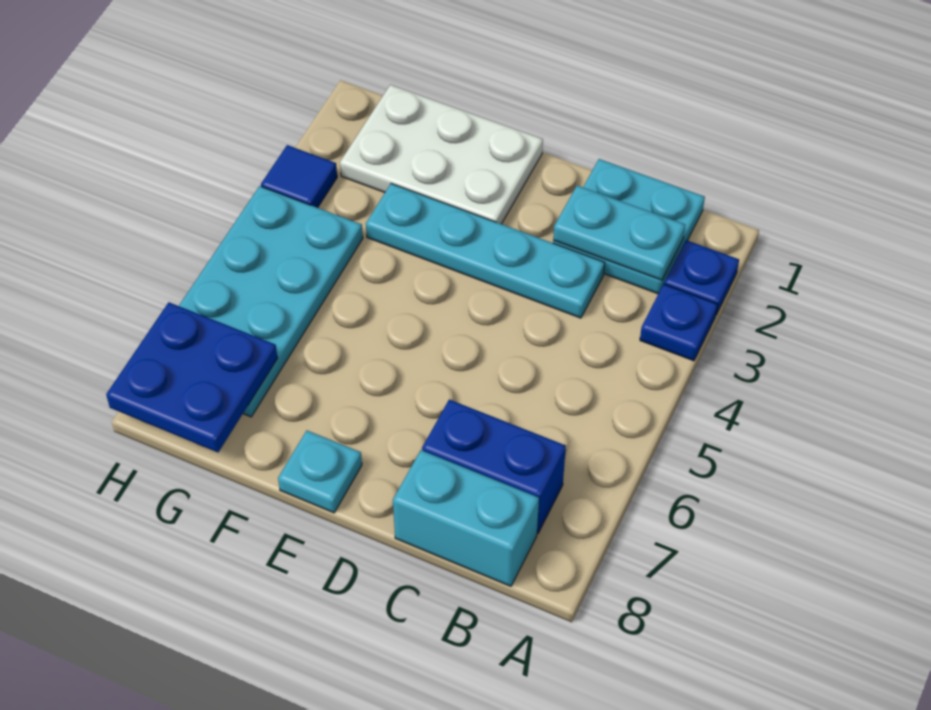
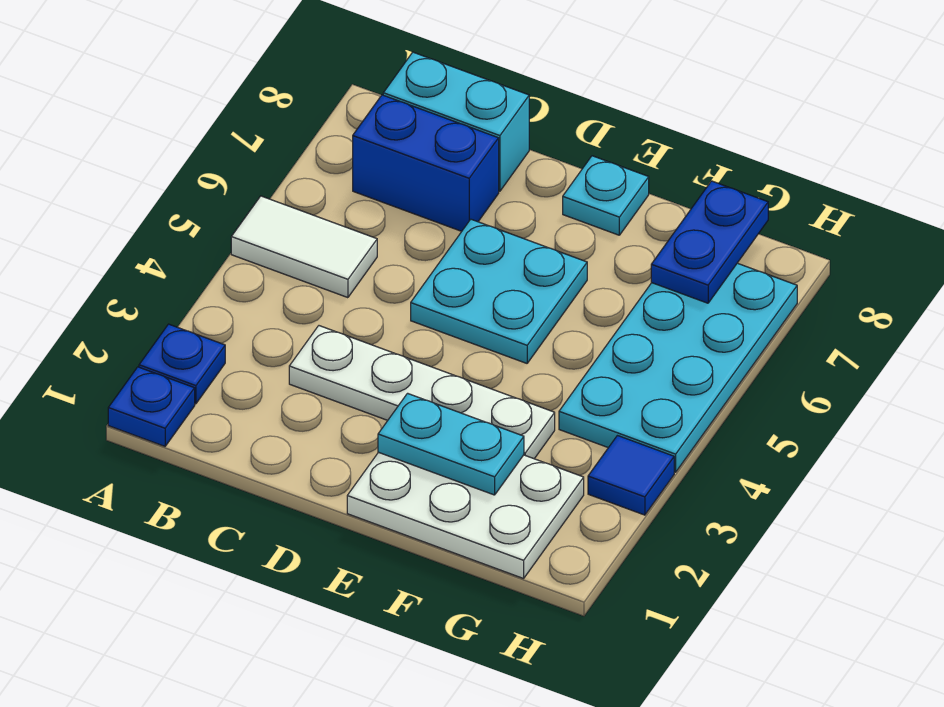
blue plate A3 level 1 -> blue plate A1 level 1
none -> white tile A5:B5 level 1
cyan plate B1:C2 level 1 -> cyan plate D5:E6 level 1
cyan plate B2:C2 level 2 -> cyan plate E2:F2 level 2
cyan plate C3:F3 level 1 -> white plate C3:F3 level 1
blue plate G7:H8 level 2 -> blue plate G7:G8 level 2

